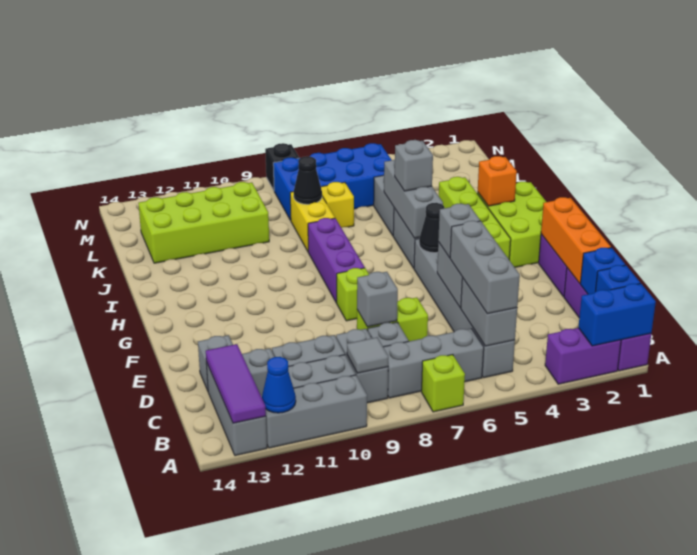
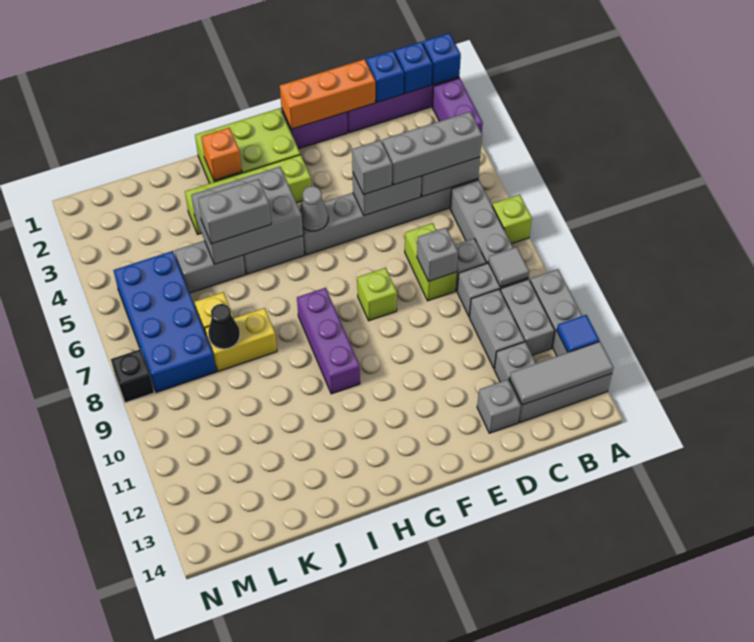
blue brick A1:A2 level 2 -> blue brick A1 level 2
blue cone A12 level 2 -> blue tile A12 level 2
purple tile A13:C13 level 2 -> grey tile A13:C13 level 2
black cone G5 level 2 -> grey cone G5 level 2
purple brick G8:I8 level 1 -> purple brick H8:H10 level 1
grey brick H5:J5 level 2 -> grey brick H4:J5 level 2
grey brick I5 level 3 -> grey brick I5:J5 level 3
lime brick K10:L13 level 1 -> none

